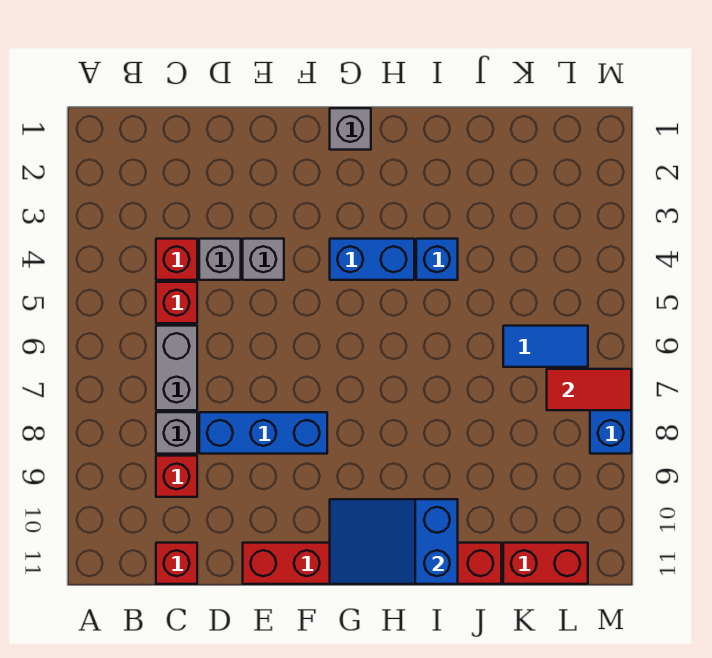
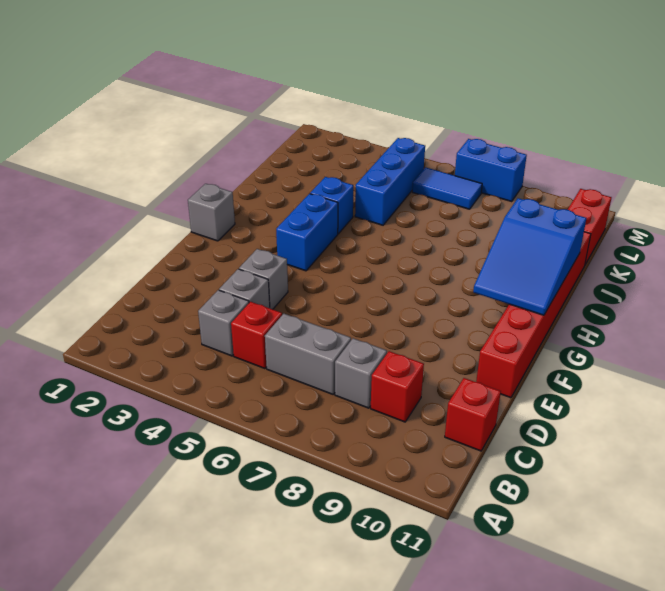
red brick C4 level 1 -> grey brick C4 level 1
blue brick D8:F8 level 1 -> blue brick J5:L5 level 1
blue tile K6:L6 level 1 -> blue tile L6:L7 level 1
red tile L7:M7 level 2 -> none

